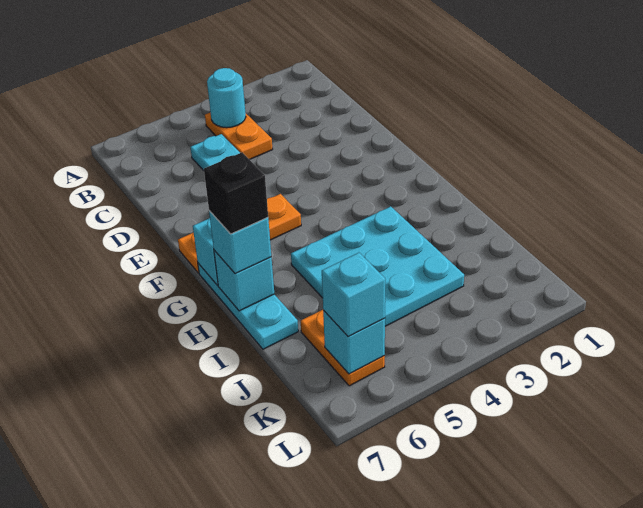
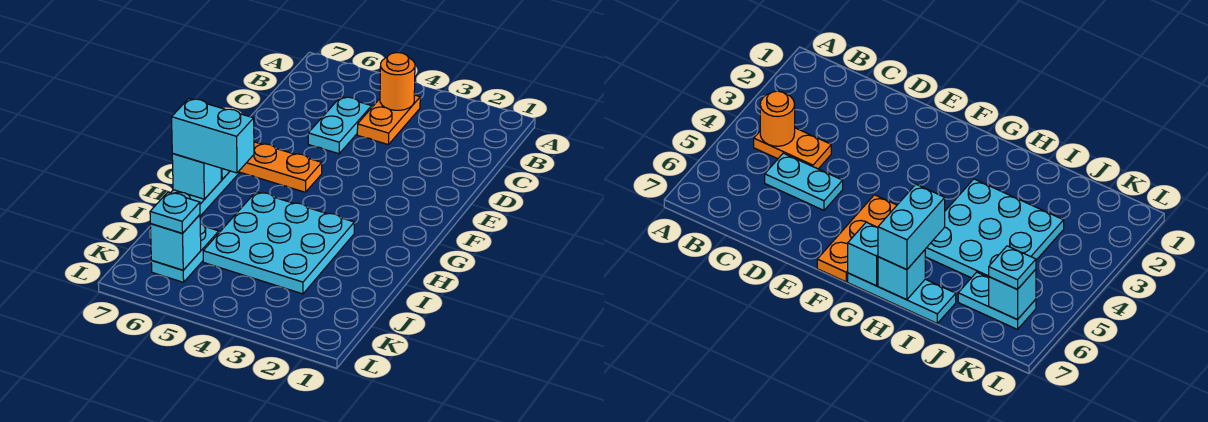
cyan round brick B4 level 2 -> orange round brick B4 level 2
cyan brick H7 level 3 -> cyan brick H6:H7 level 3
black brick H7 level 4 -> none
orange plate J6:K6 level 1 -> cyan plate J6:K6 level 1
cyan brick K6 level 3 -> cyan plate K6 level 3

